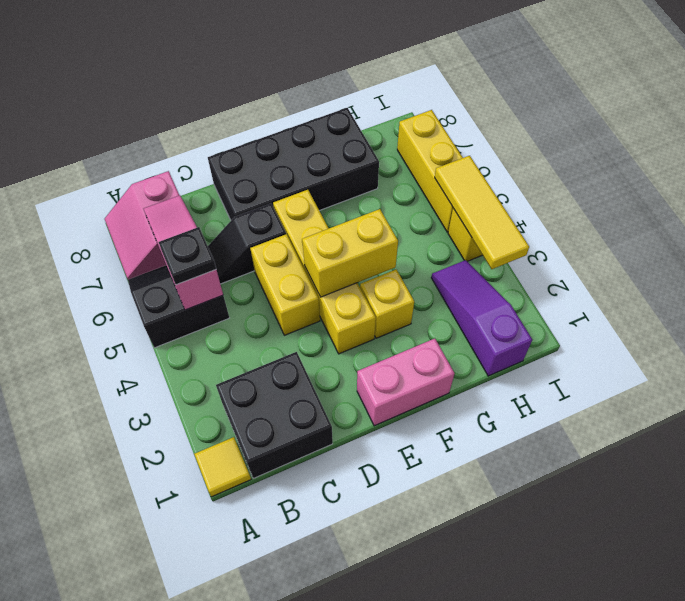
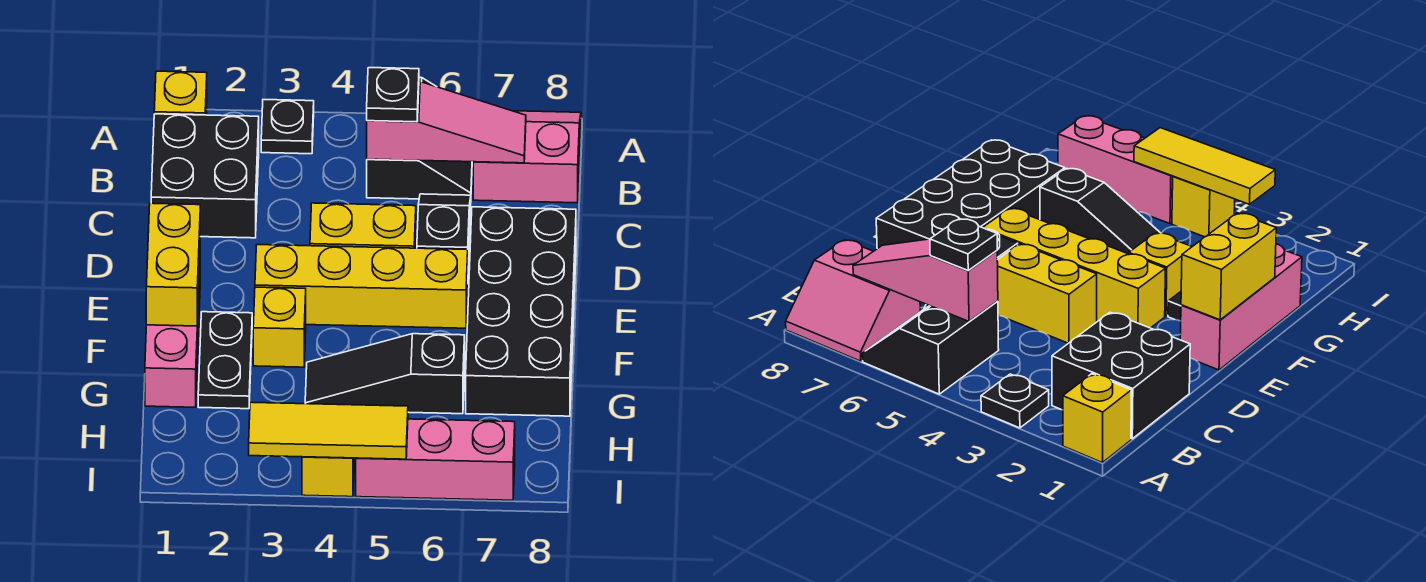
yellow tile A1 level 1 -> yellow brick A1 level 1
none -> black plate A3 level 1
pink brick E1:F1 level 1 -> pink brick E1:G1 level 1
yellow brick E4:F4 level 2 -> yellow brick E1:F1 level 2
none -> black plate F2:G2 level 1
none -> black slope G4:G6 level 1 top 6
purple slope H1:H3 level 1 top 1 -> none
yellow brick I5:I7 level 1 -> pink brick I5:I7 level 1

